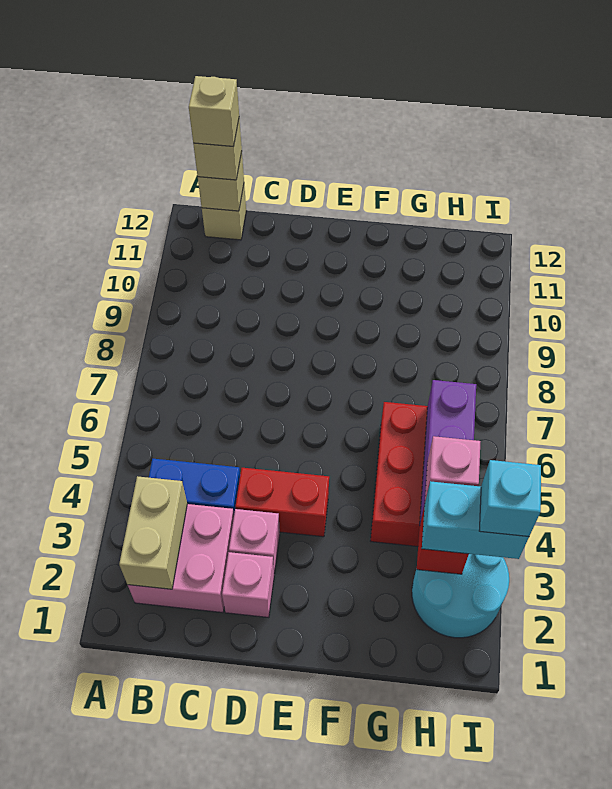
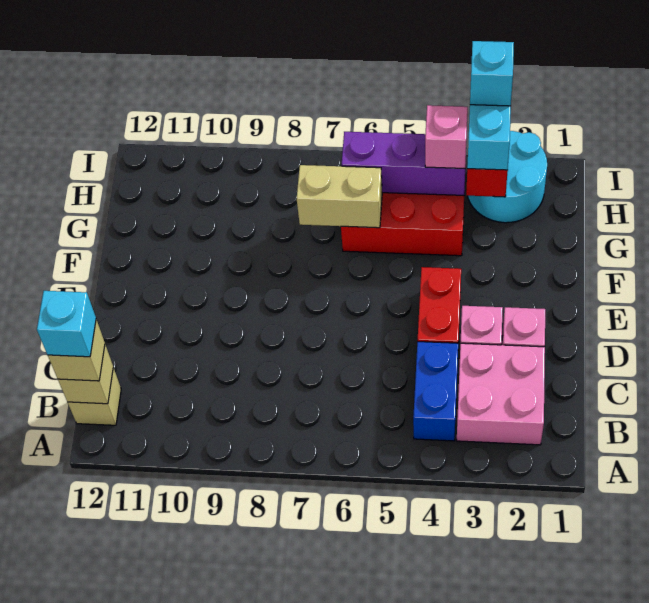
tan brick B2:B3 level 2 -> tan brick G6:G7 level 2
tan brick B12 level 4 -> cyan brick B12 level 4

